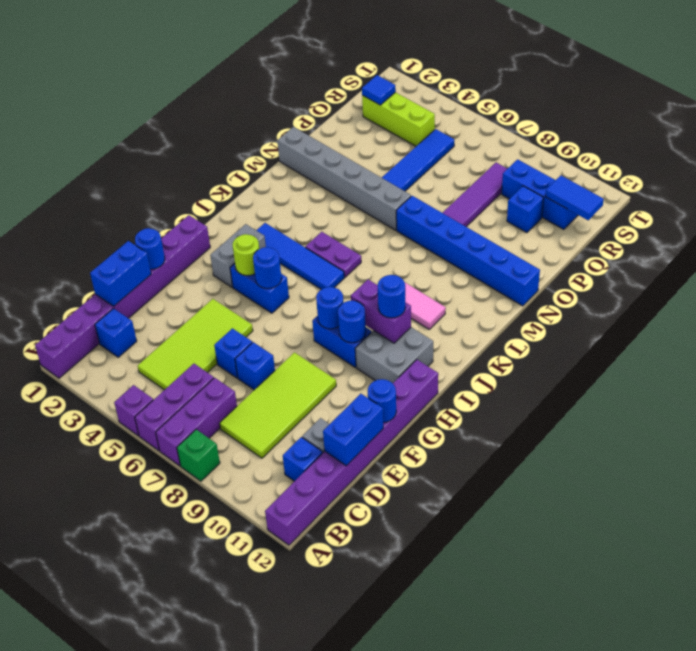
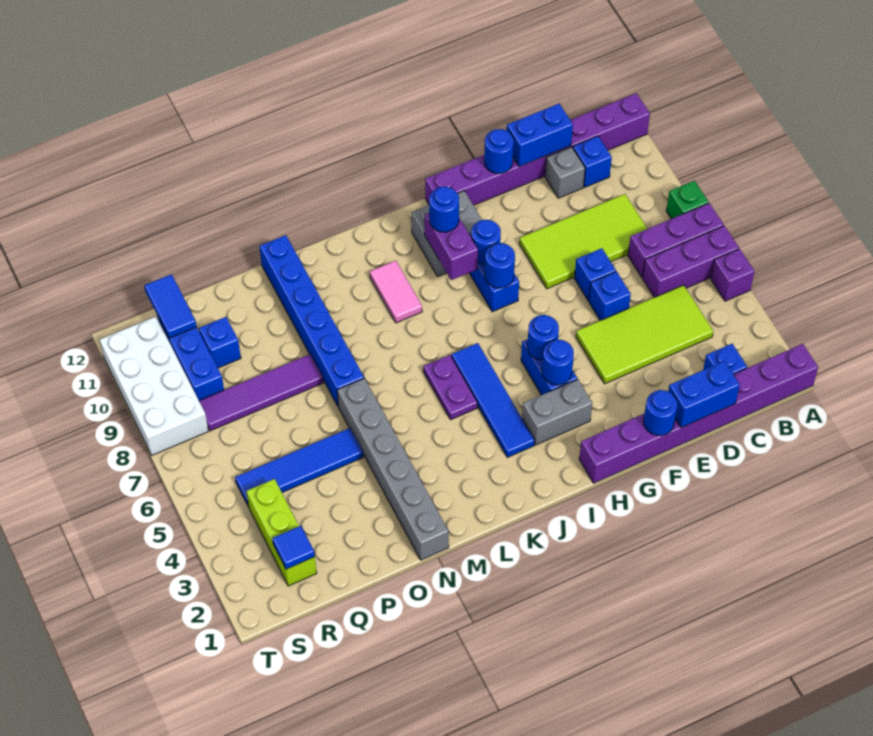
lime round brick H4 level 2 -> blue round brick H4 level 2
none -> white brick S8:T11 level 1

